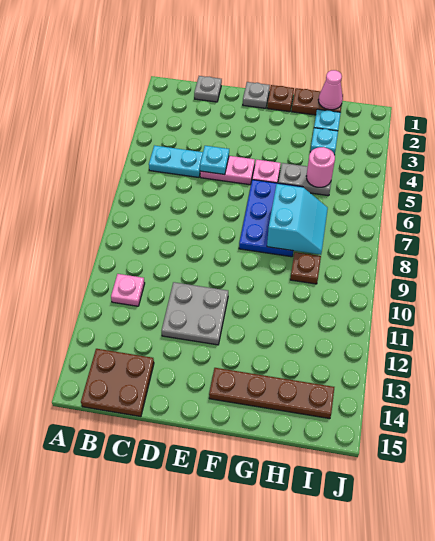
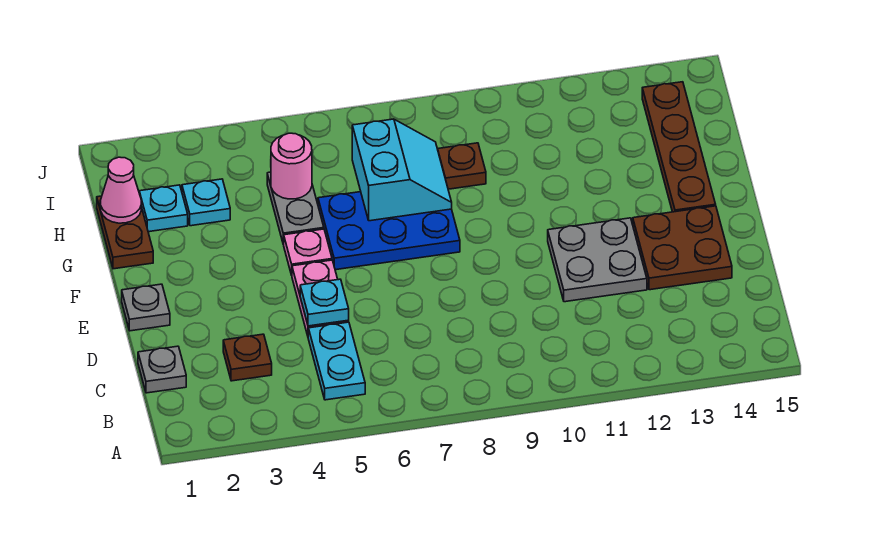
pink plate B11 level 1 -> none
brown plate B14:C15 level 1 -> brown plate D13:E14 level 1
brown plate F1 level 1 -> brown plate C3 level 1
cyan slope G7:H8 level 2 top G -> cyan slope G7:H8 level 2 top 7

